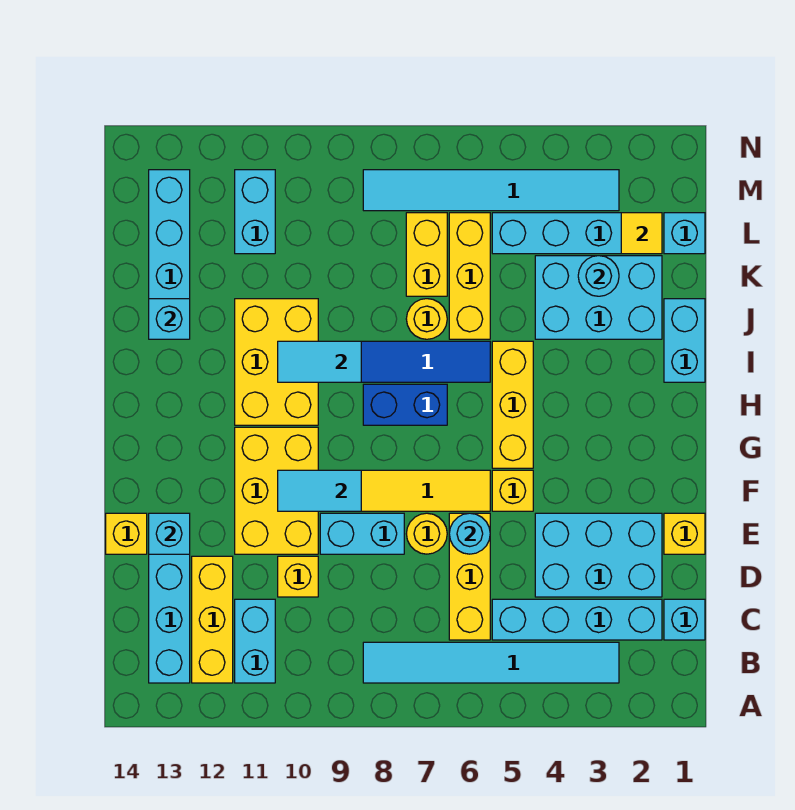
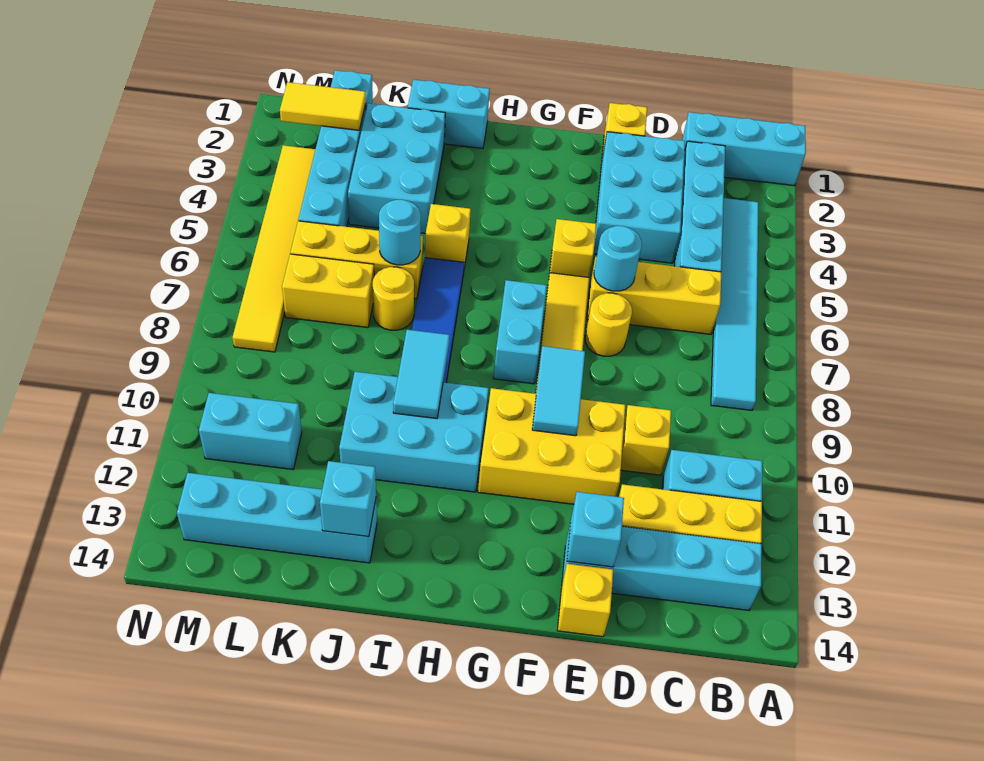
cyan brick C1 level 1 -> cyan brick A1:C1 level 1
cyan brick E8:E9 level 1 -> cyan brick G7:G8 level 1
yellow brick G5:I5 level 1 -> yellow brick I5 level 1
blue brick H7:H8 level 1 -> none
yellow brick H10:J11 level 1 -> cyan brick H10:J11 level 1
cyan round brick K3 level 2 -> cyan round brick J6 level 2
yellow tile L2 level 2 -> yellow tile L2:M2 level 2
cyan tile M3:M8 level 1 -> yellow tile M3:M8 level 1

